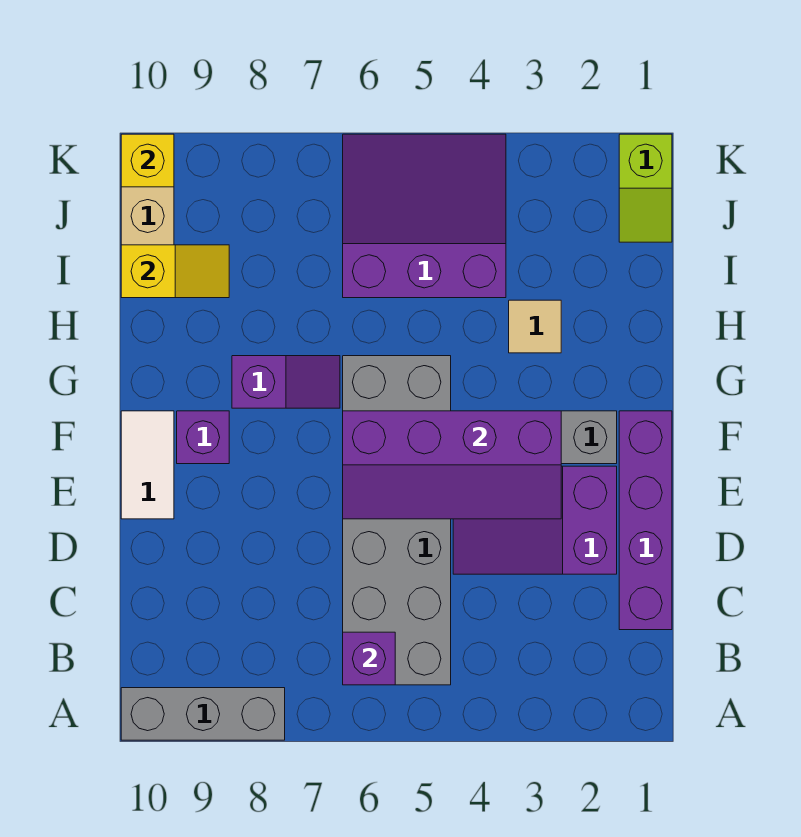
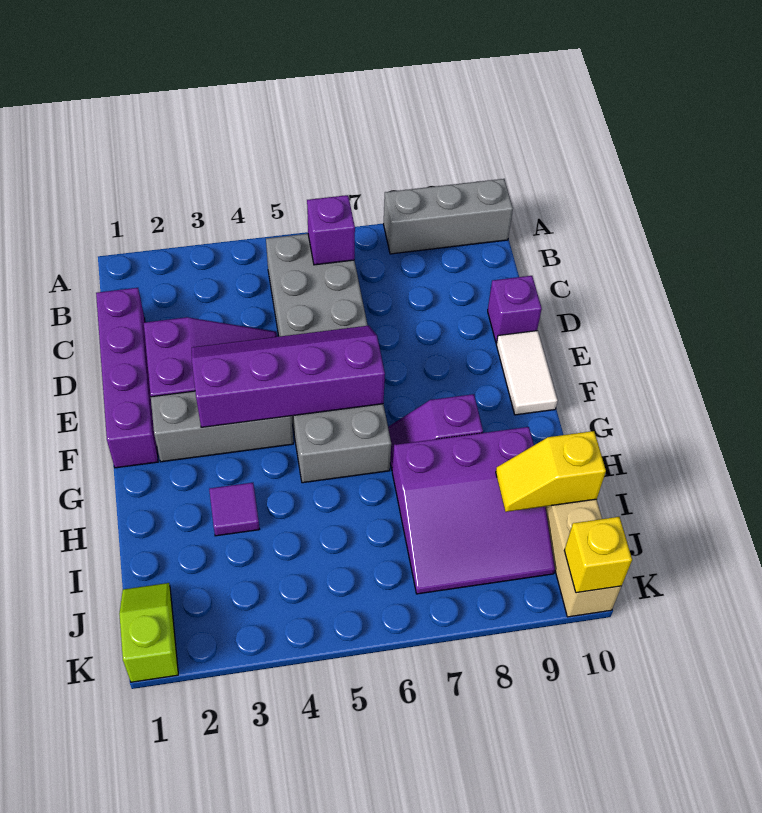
purple brick F9 level 1 -> purple brick D10 level 1
tan tile H3 level 1 -> purple tile H3 level 1
purple slope I4:K6 level 1 top I -> purple slope H7:J9 level 1 top H

